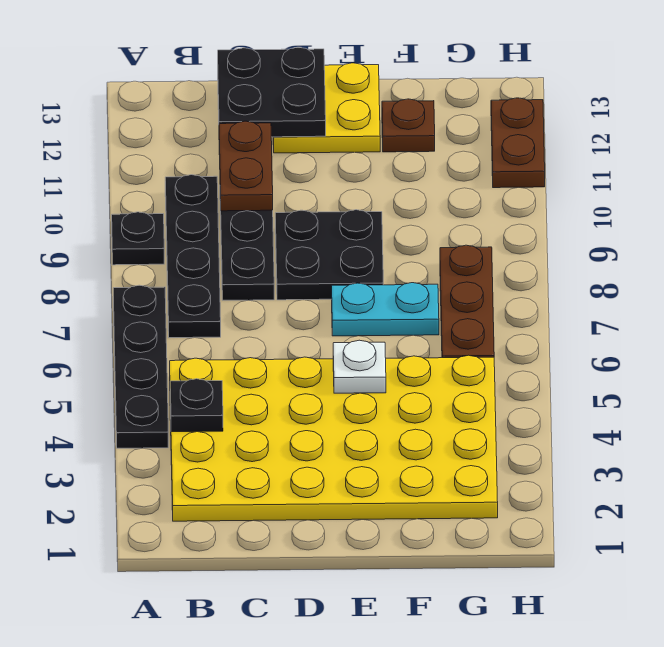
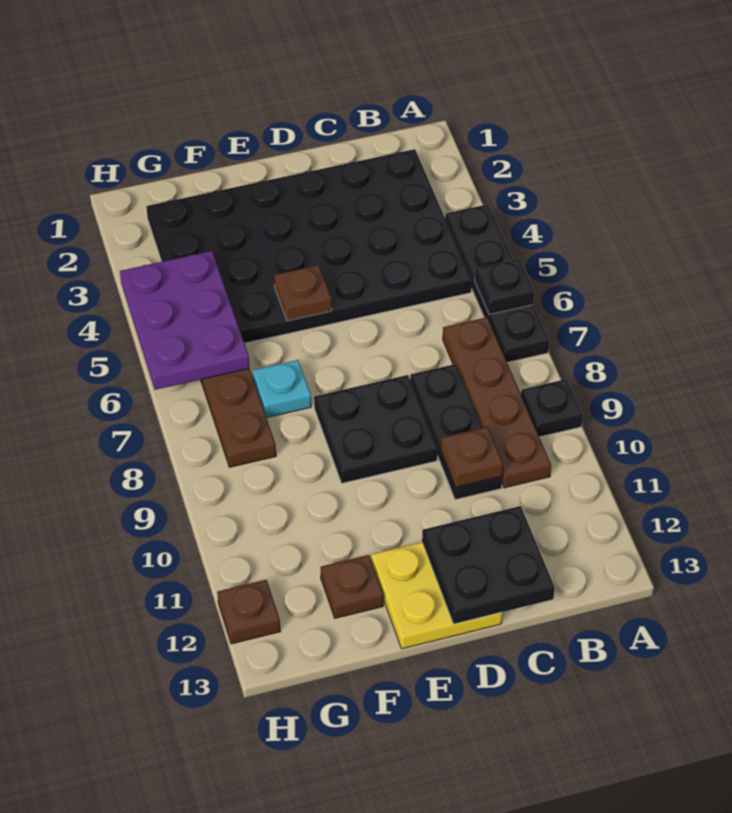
yellow plate B2:G5 level 1 -> black plate B2:G5 level 1
black plate B4 level 2 -> black plate A6 level 2
black plate B7:B10 level 1 -> brown plate B7:B10 level 1
brown plate C10:C11 level 2 -> brown plate C10 level 2
white plate E5 level 2 -> brown plate E5 level 2
cyan plate E7:F7 level 1 -> cyan plate F7 level 1
none -> purple plate G4:H6 level 2
brown plate H11:H12 level 1 -> brown plate H12 level 1

